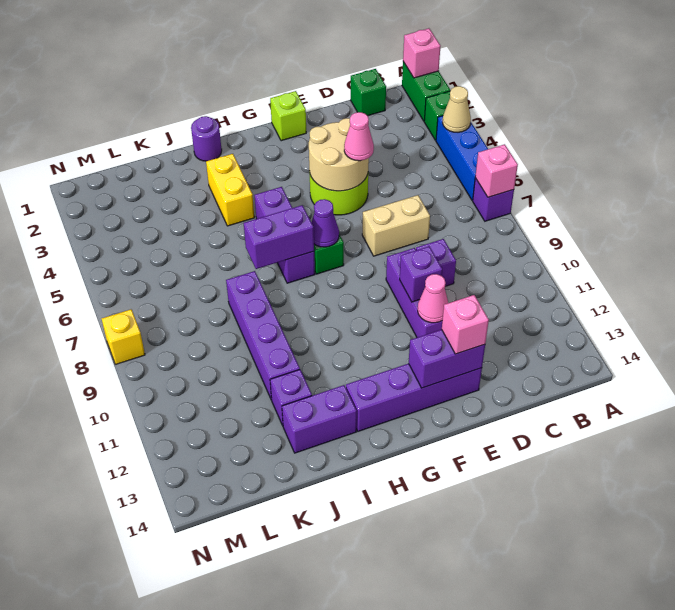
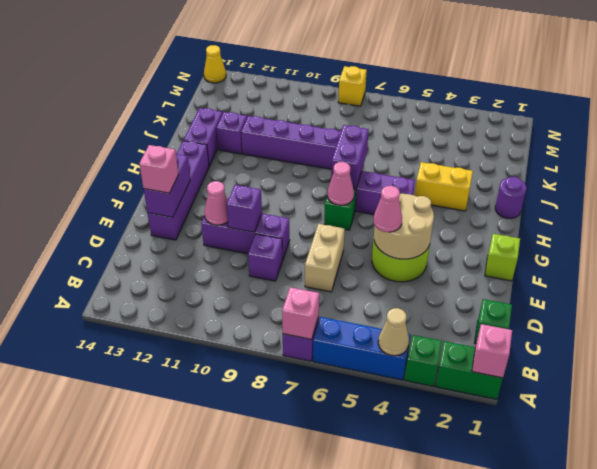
purple cone G7 level 2 -> pink cone G7 level 2
none -> yellow cone N14 level 1

